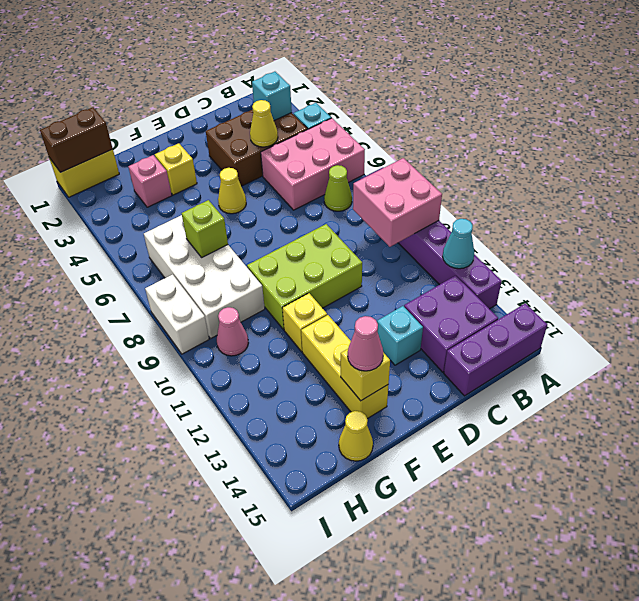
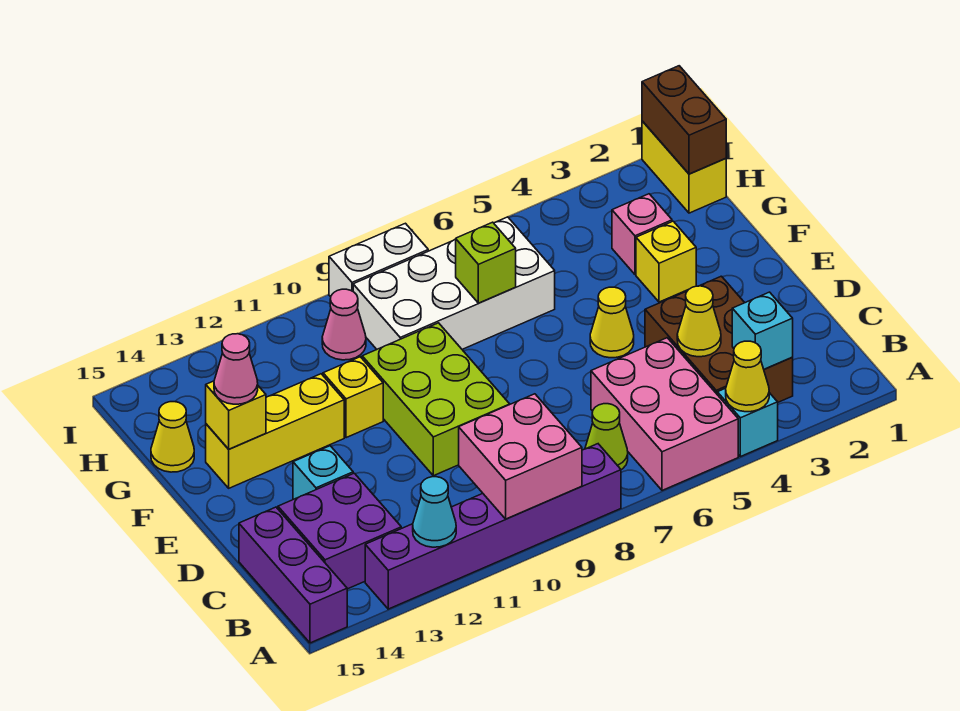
none -> yellow cone A4 level 2

